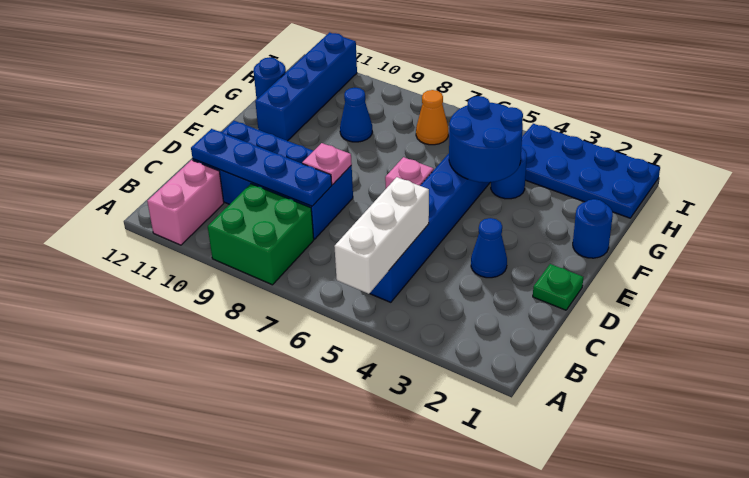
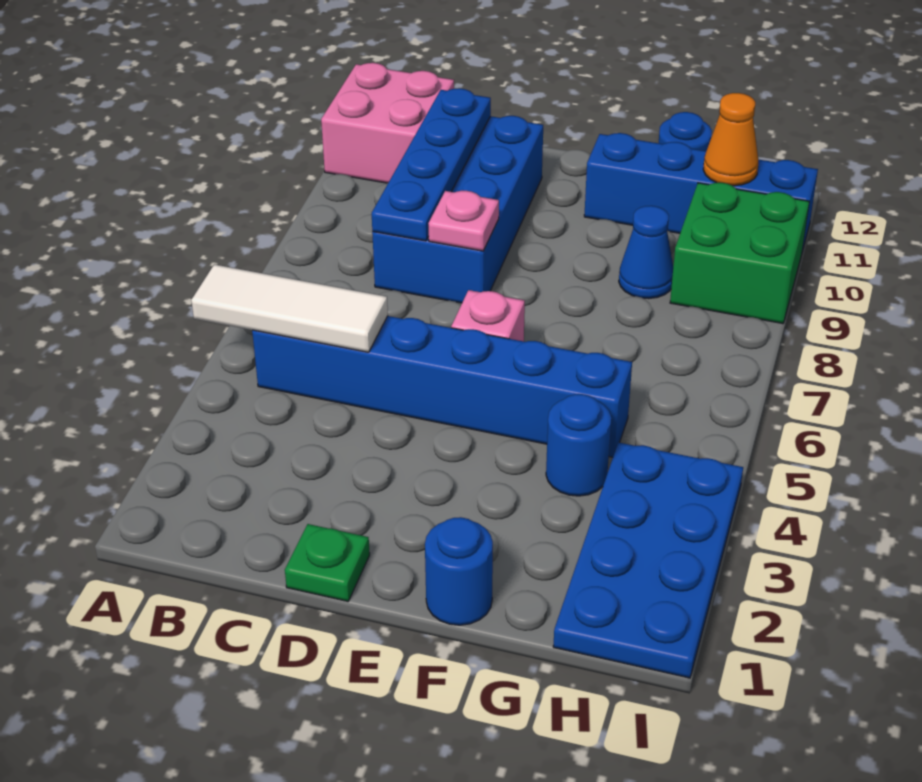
white brick A5:C5 level 2 -> white tile A5:C5 level 2
green brick A8:B9 level 1 -> green brick H9:I10 level 1
pink brick A11:B11 level 1 -> pink brick A11:B12 level 1
blue cone D3 level 1 -> none
blue round brick F4:G5 level 2 -> none
orange cone H7 level 1 -> orange cone H11 level 2

